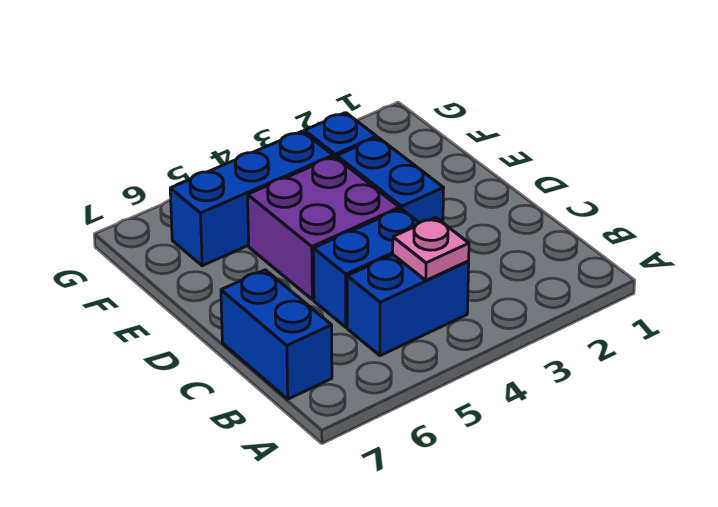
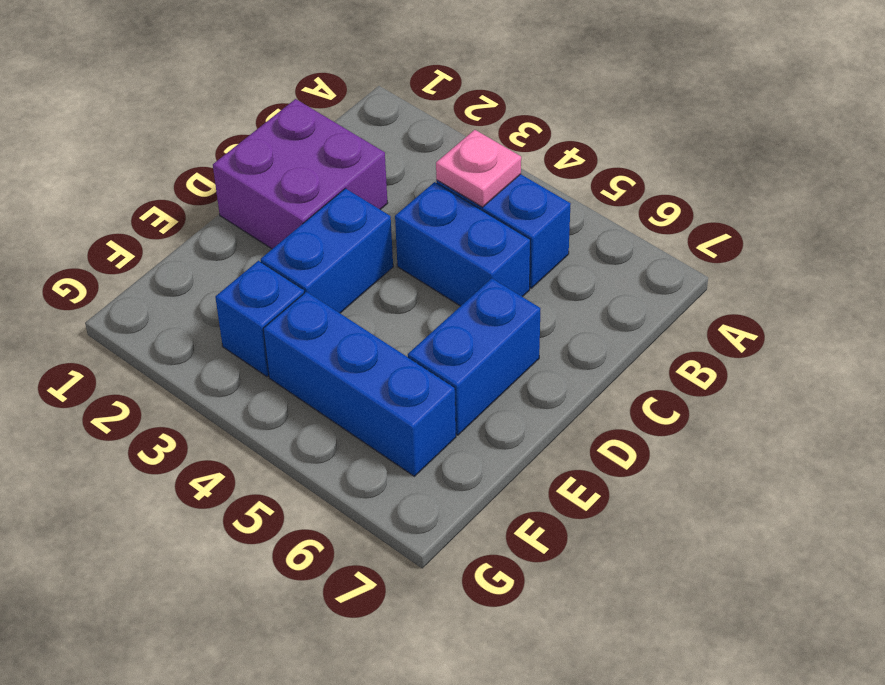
blue brick B7:C7 level 1 -> blue brick D6:E6 level 1
purple brick D4:E5 level 1 -> purple brick C1:D2 level 1

